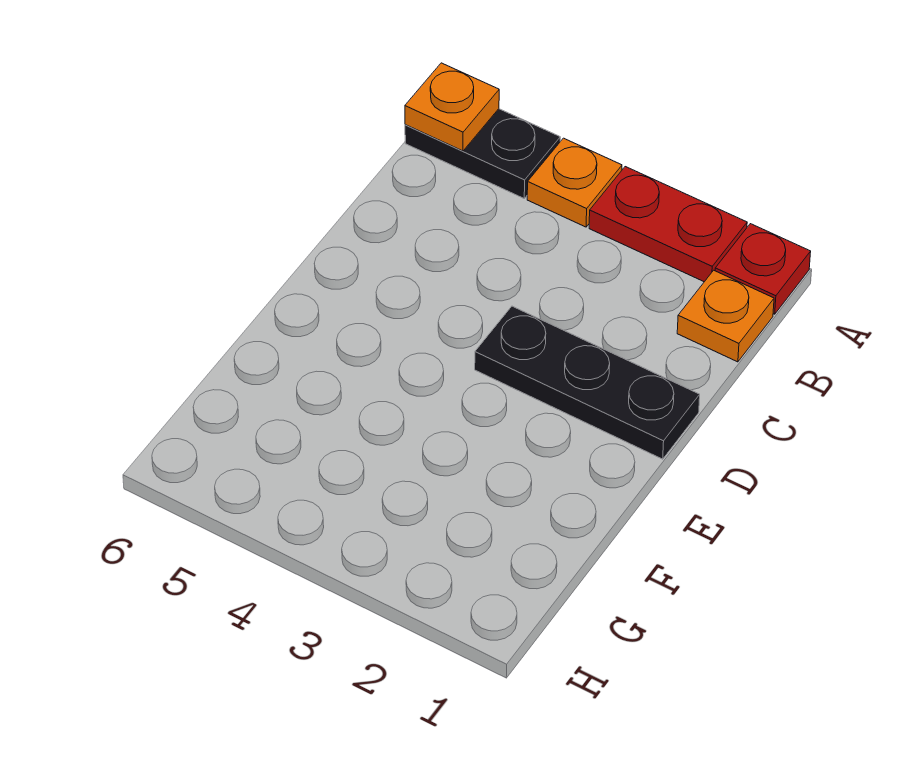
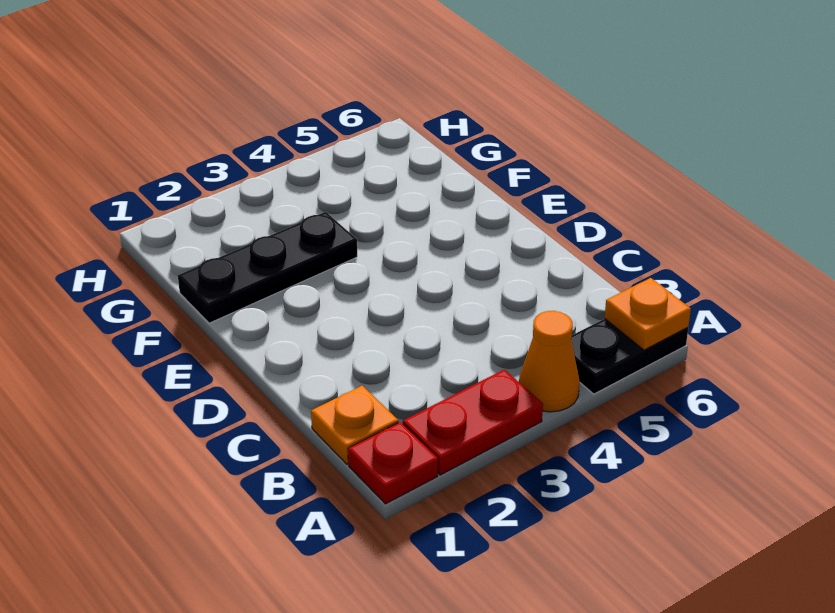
orange plate A4 level 1 -> orange cone A4 level 1
black plate D1:D3 level 1 -> black plate F1:F3 level 1

